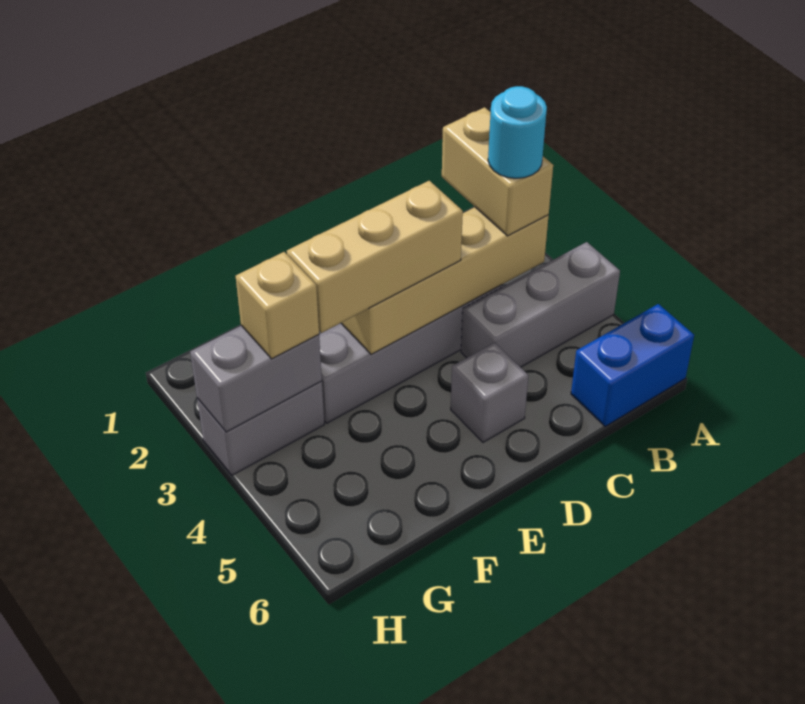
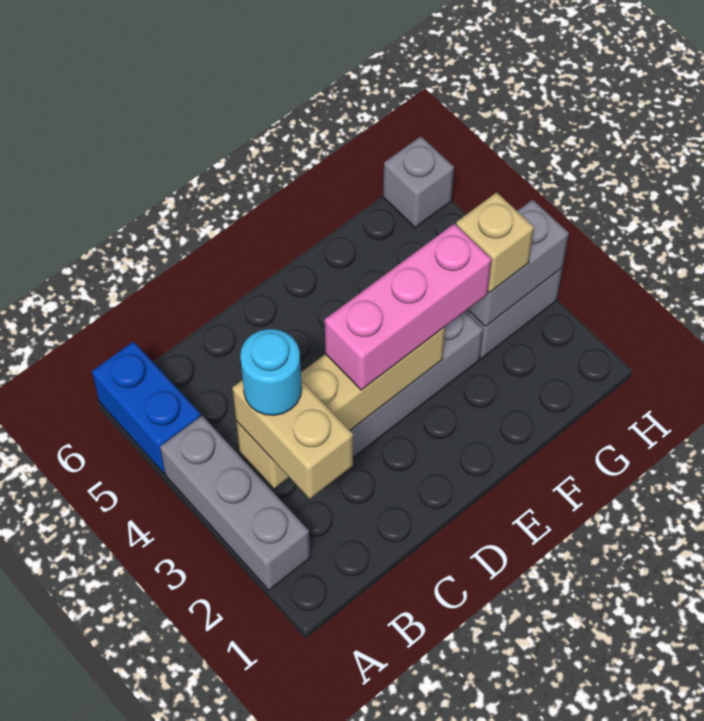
grey brick A4:C4 level 1 -> grey brick A2:A4 level 1
blue brick A6:B6 level 1 -> blue brick A5:A6 level 1
tan brick D3:F3 level 3 -> pink brick D3:F3 level 3
grey brick D5 level 1 -> grey brick H6 level 1

